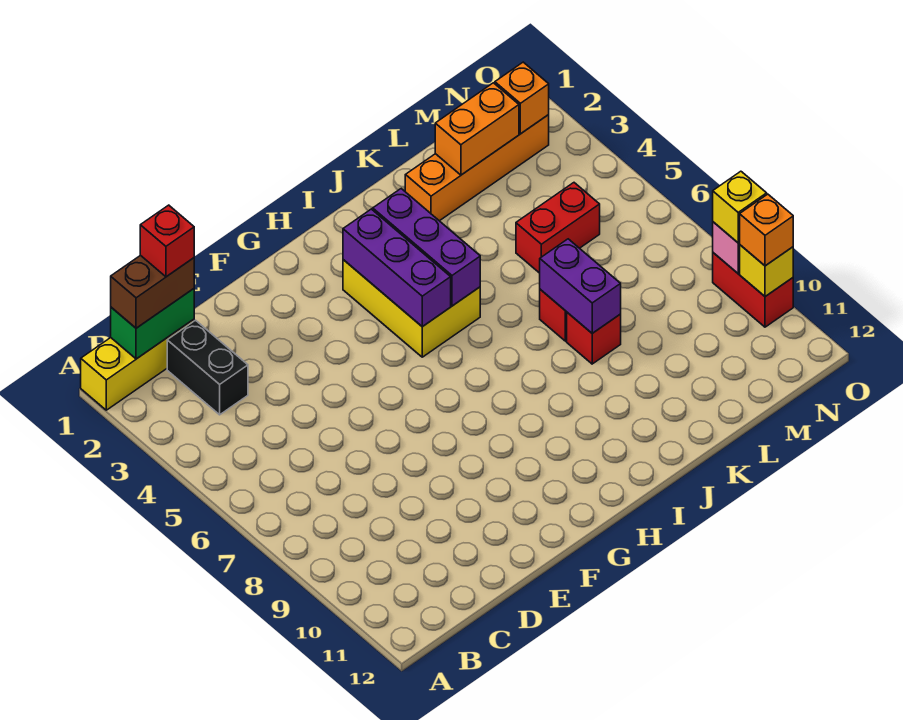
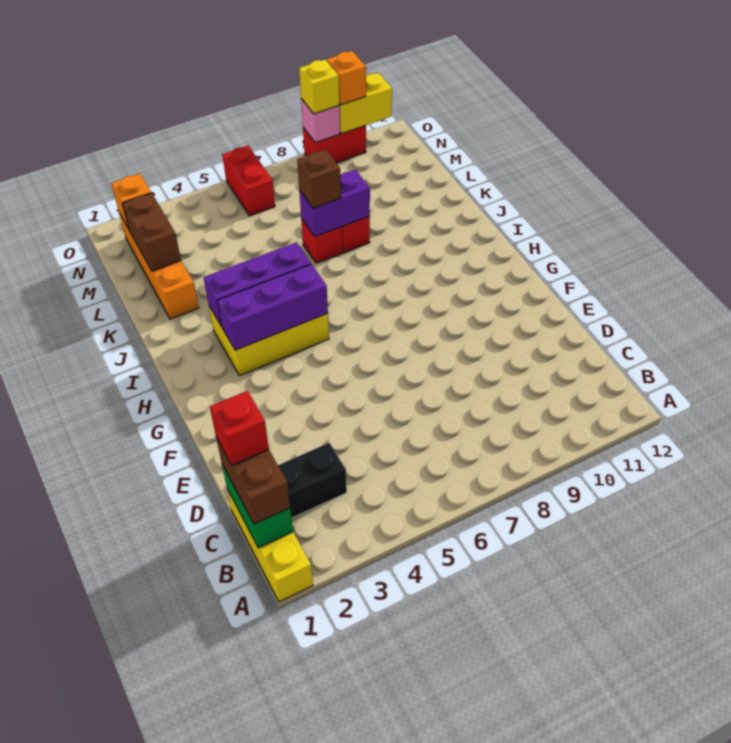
none -> brown brick K7 level 3
orange brick L2:M2 level 2 -> brown brick L2:M2 level 2
red brick L5:M5 level 1 -> red brick N6:O6 level 1
yellow brick O10 level 2 -> yellow brick O10:O11 level 2

